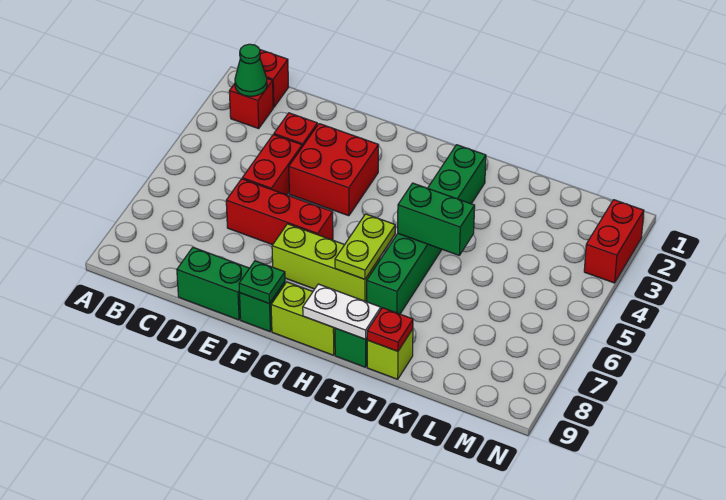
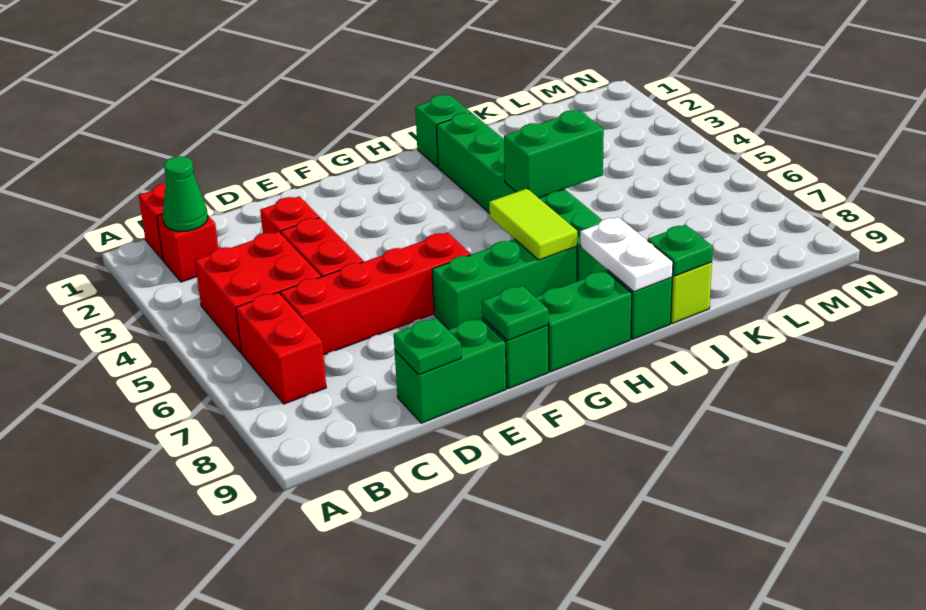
red brick D6:F6 level 1 -> red brick C6:F6 level 1
none -> green plate D9 level 2
red brick E3:F4 level 1 -> red brick B4:C5 level 1
lime brick F7:H7 level 1 -> green brick F7:H7 level 1
lime brick G9:H9 level 1 -> green brick G9:H9 level 1
lime plate H6:H7 level 2 -> lime tile H6:H7 level 2
white plate H9:I9 level 2 -> white plate I8:I9 level 2
none -> green brick I1 level 1
red plate J9 level 2 -> green plate J9 level 2
red brick N2:N3 level 1 -> red brick B6:B7 level 1

